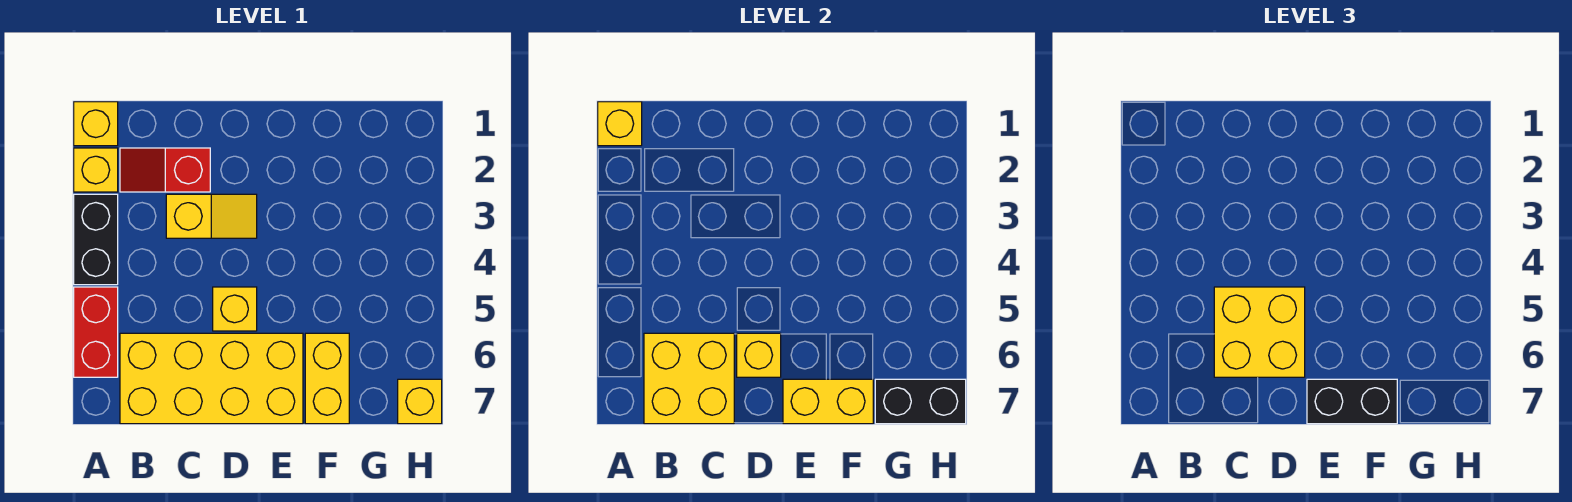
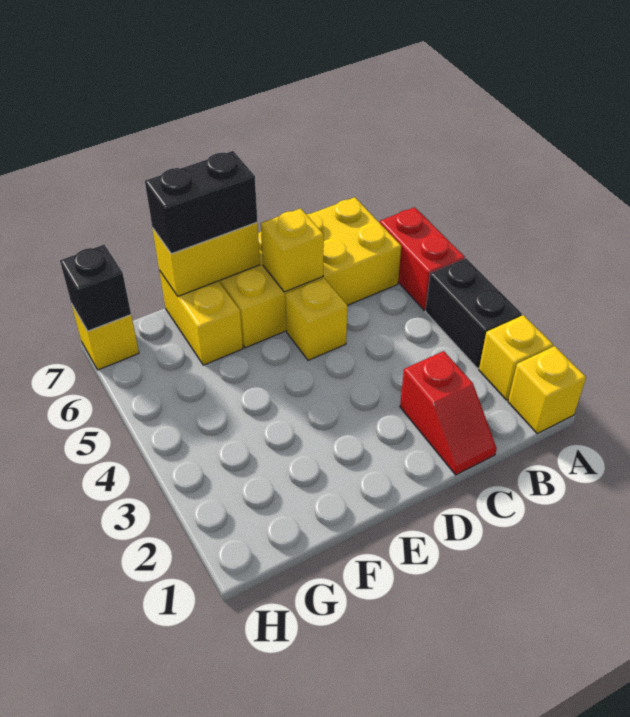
yellow brick A1 level 2 -> none
red slope B2:C2 level 1 top C -> red slope C1:C2 level 1 top 2
yellow brick B6:C7 level 2 -> none
yellow slope C3:D3 level 1 top C -> none
yellow brick C5:D6 level 3 -> none
black brick G7:H7 level 2 -> black brick H7 level 2

